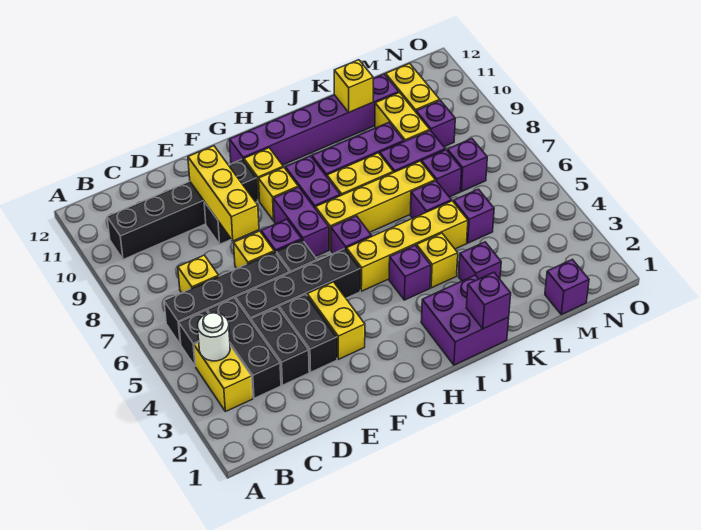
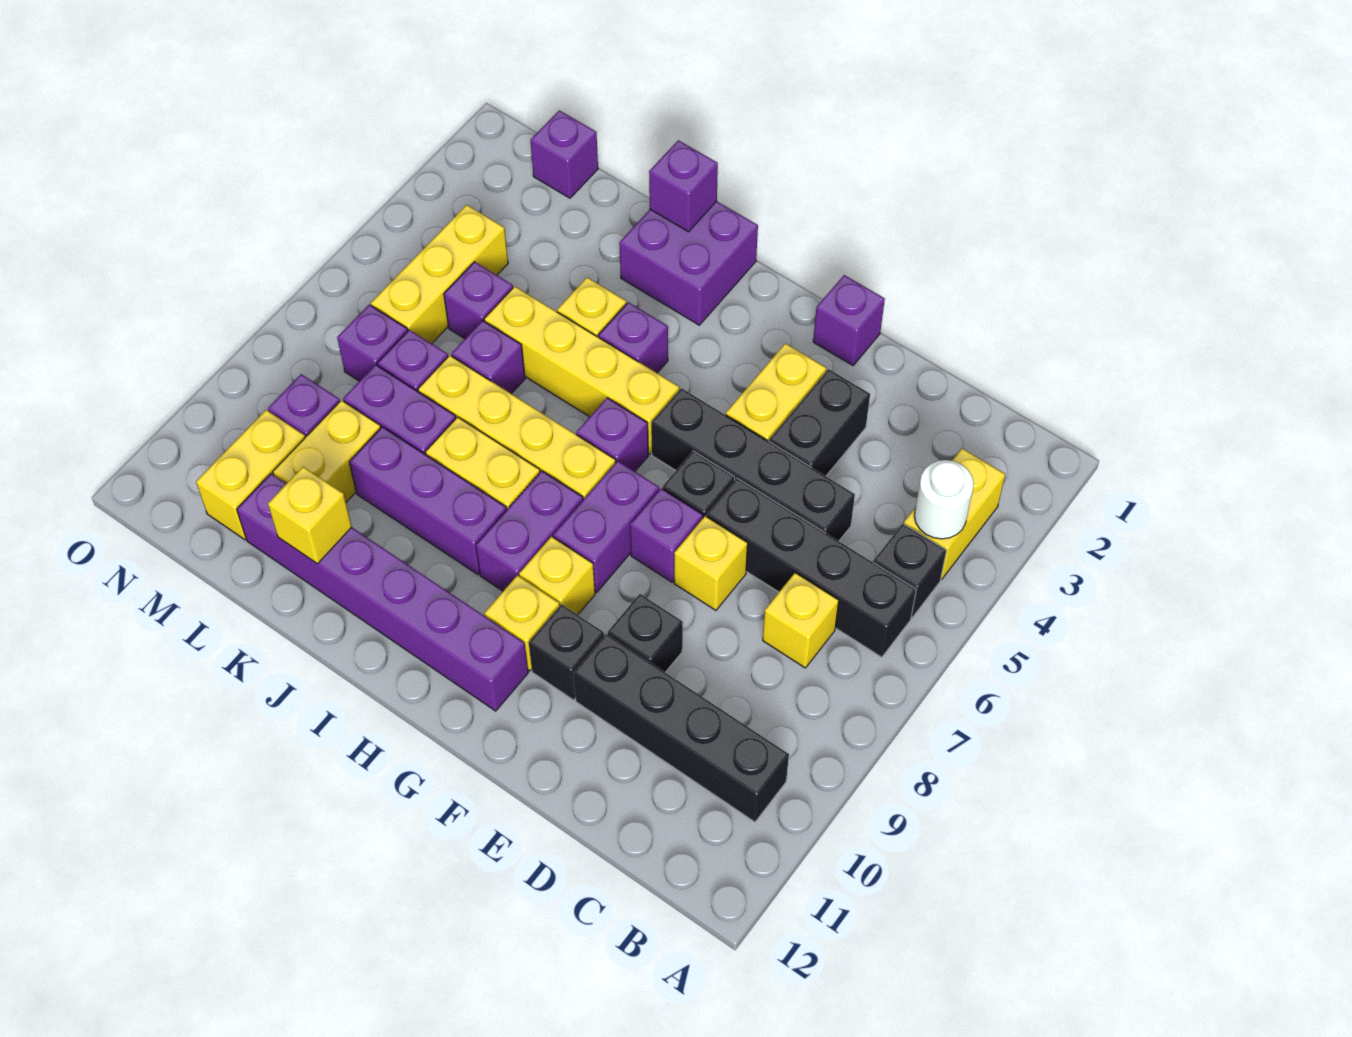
black brick C3:C5 level 1 -> none
black brick D3:D4 level 1 -> none
yellow brick E8:E10 level 2 -> yellow brick M4:M6 level 1
purple brick K3 level 1 -> purple brick F1 level 1

